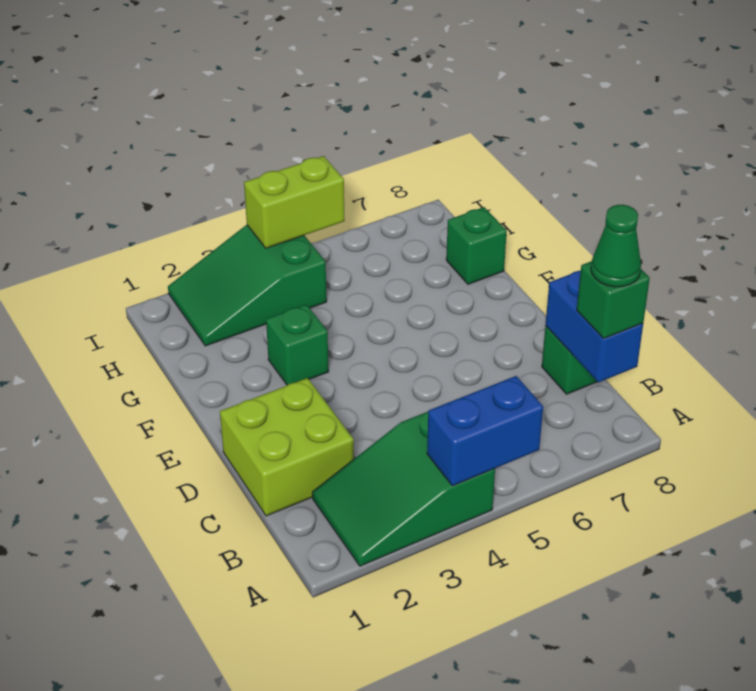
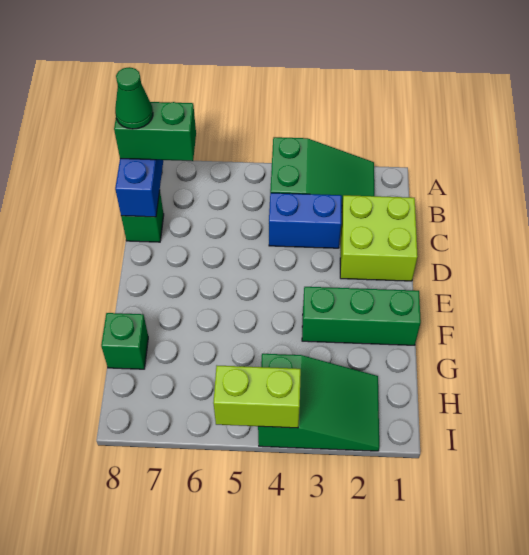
blue brick A4:A5 level 2 -> blue brick C3:C4 level 1
green brick B8 level 3 -> green brick B7:B8 level 3
green brick F3 level 1 -> green brick F1:F3 level 1

